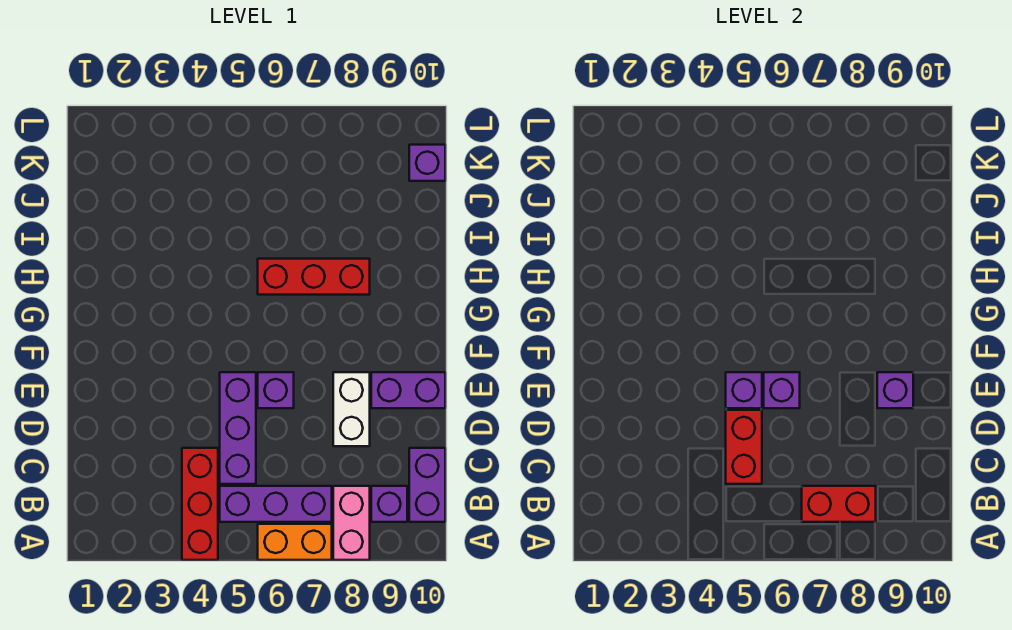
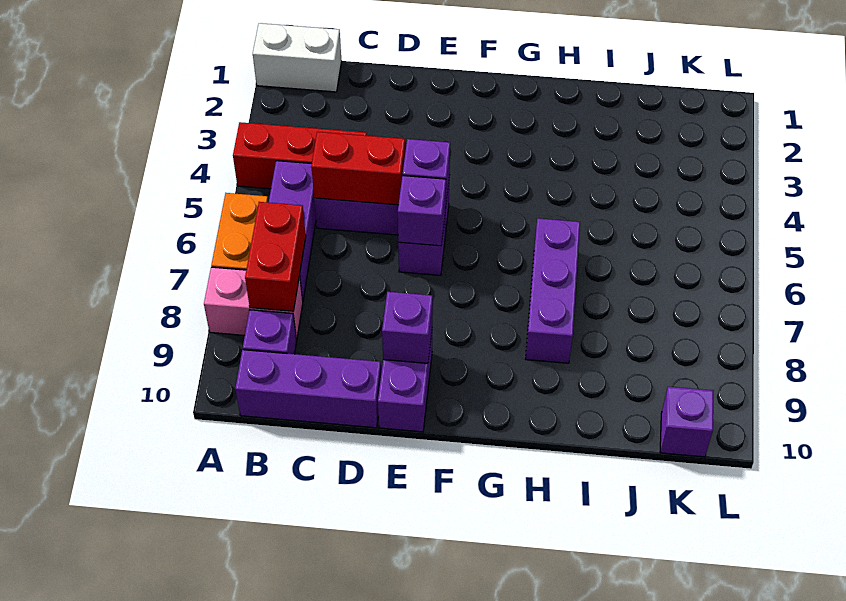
purple brick B10:C10 level 1 -> purple brick B10:D10 level 1
white brick D8:E8 level 1 -> white brick A1:B1 level 1
red brick H6:H8 level 1 -> purple brick H6:H8 level 1

